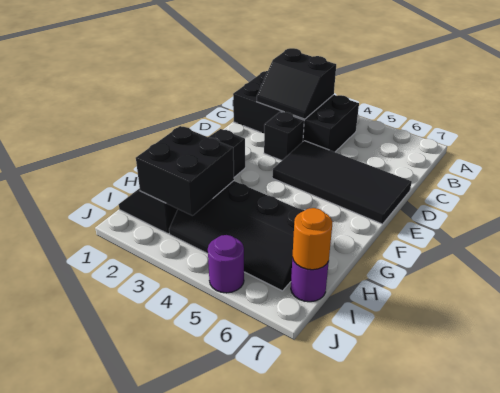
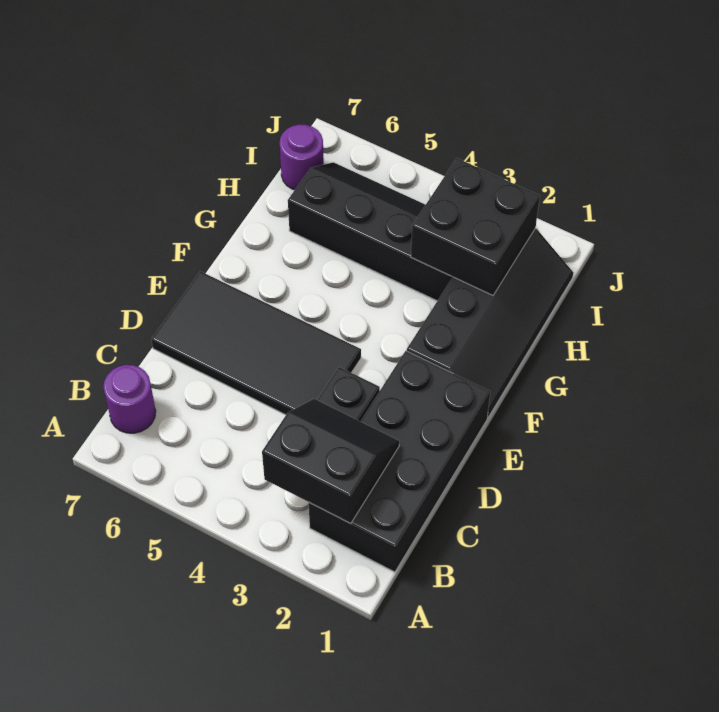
black brick B1:C4 level 1 -> black brick B1:E2 level 1
orange round brick I7 level 2 -> none
purple round brick J5 level 1 -> purple round brick B7 level 1

